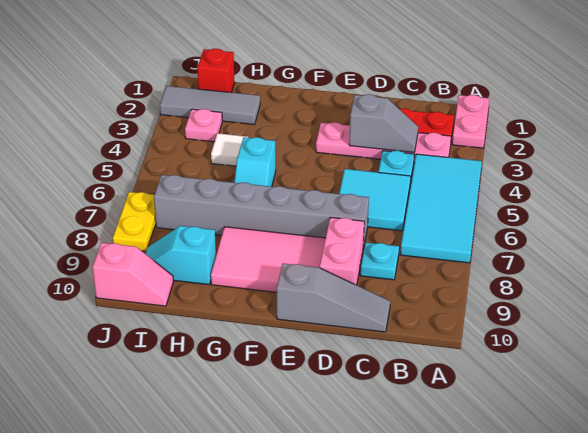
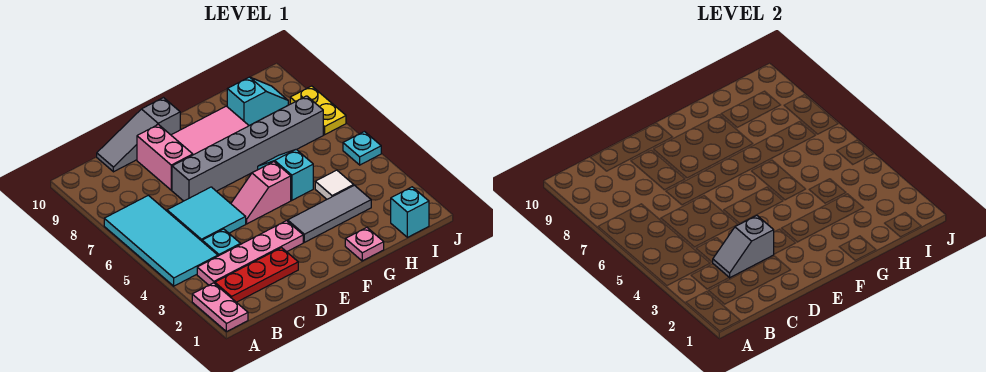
cyan plate C8 level 1 -> cyan plate J5 level 1
grey tile H2:J2 level 1 -> grey tile F3:H3 level 1
red brick I1 level 1 -> cyan brick I1 level 1
pink plate I3 level 1 -> pink plate G1 level 1
pink slope I10:J10 level 1 top J -> pink slope E5:F5 level 1 top F

